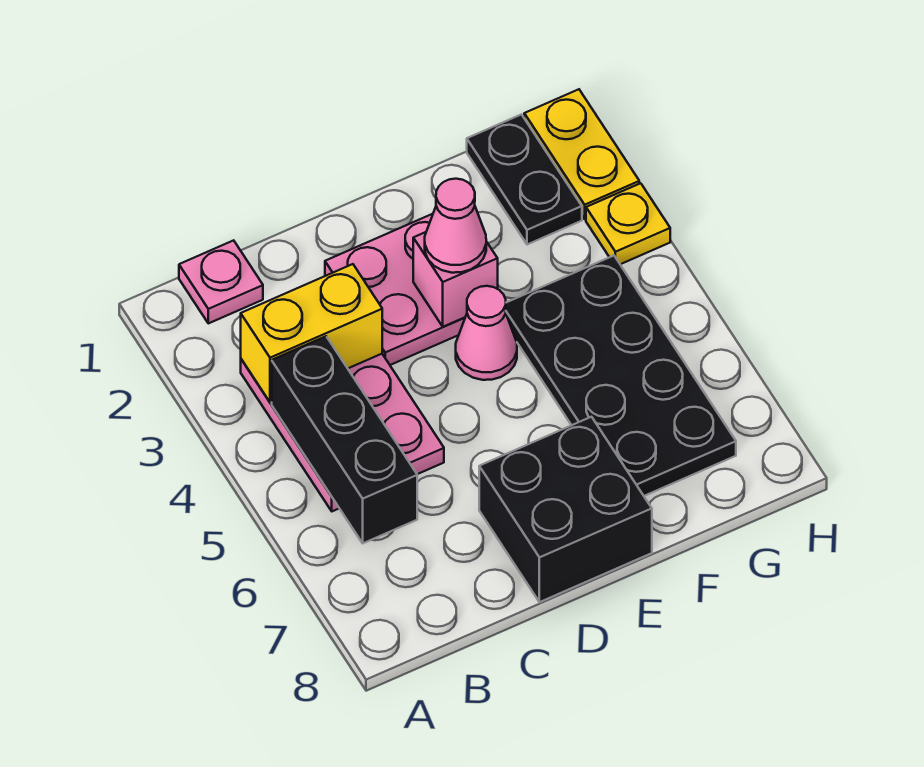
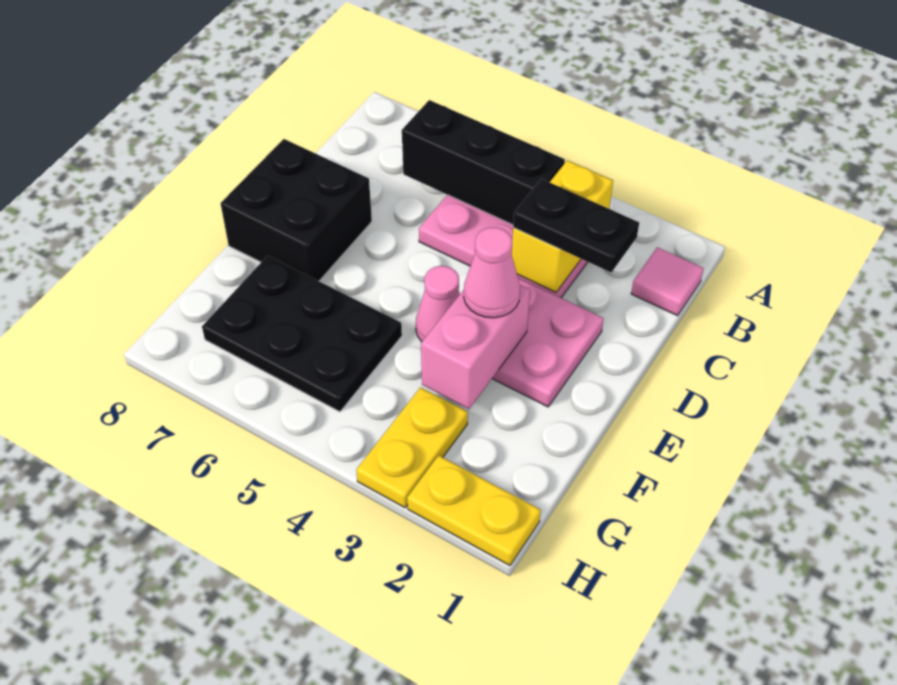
pink plate B1 level 1 -> pink tile B1 level 1
pink brick E3 level 2 -> pink brick E3:F3 level 2
black plate F4:G7 level 1 -> black plate F5:G7 level 1
black plate G1:G2 level 1 -> black plate C2:C3 level 3
yellow plate H3 level 1 -> yellow plate G3:H3 level 1

